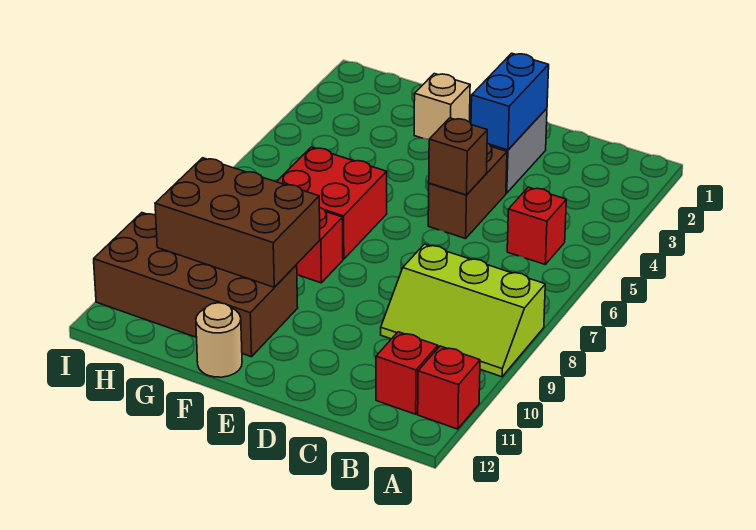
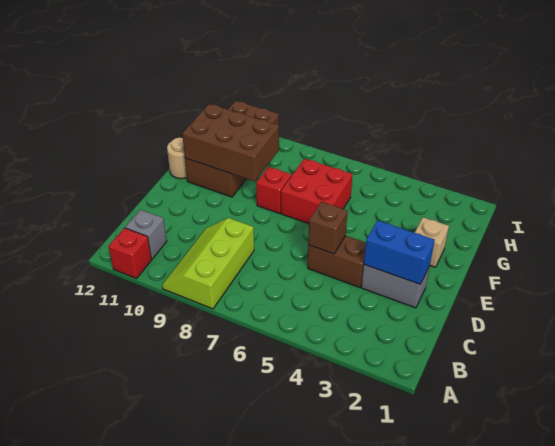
red brick B5 level 1 -> none
red brick B11 level 1 -> grey brick B11 level 1
brown brick F9:H10 level 2 -> brown brick F9:G11 level 2

